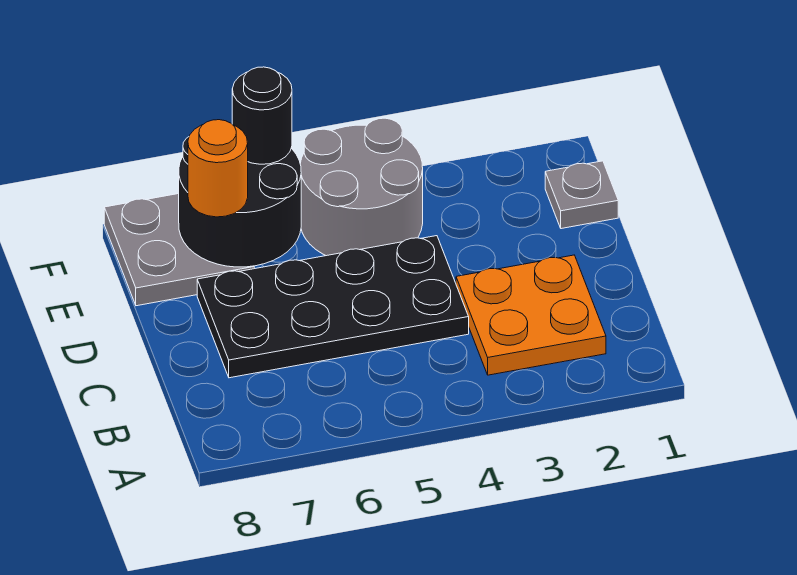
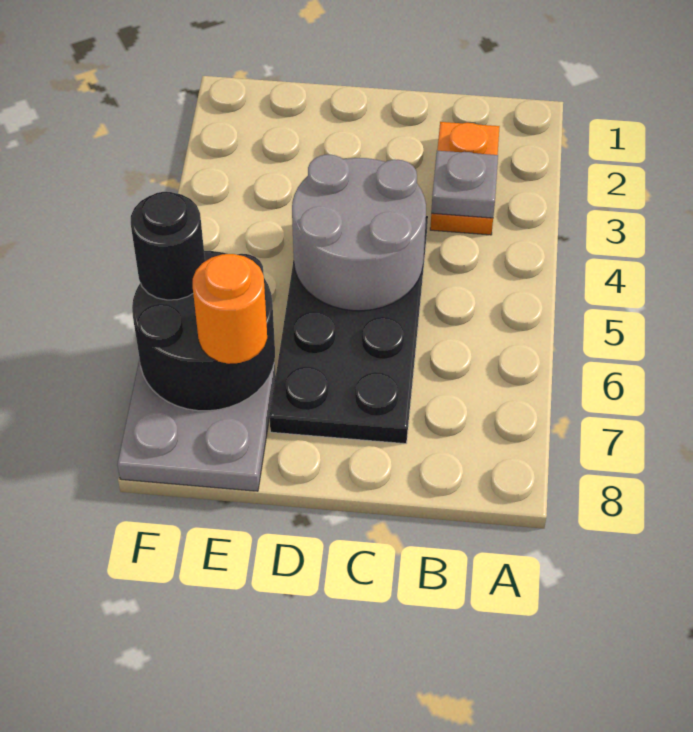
orange plate B2:C3 level 1 -> orange plate B2:B3 level 1
grey plate E1 level 1 -> grey plate B3 level 2
grey round brick E4:F5 level 1 -> grey round brick C4:D5 level 2

